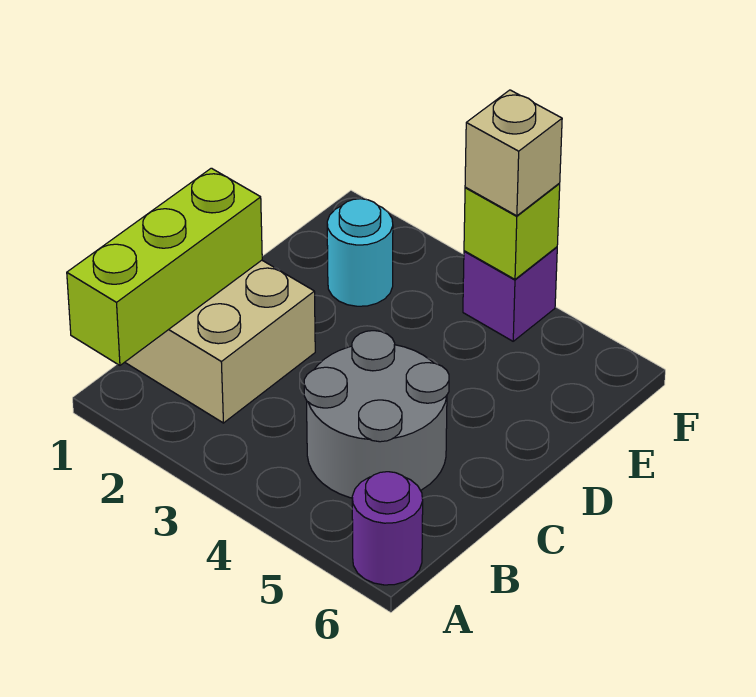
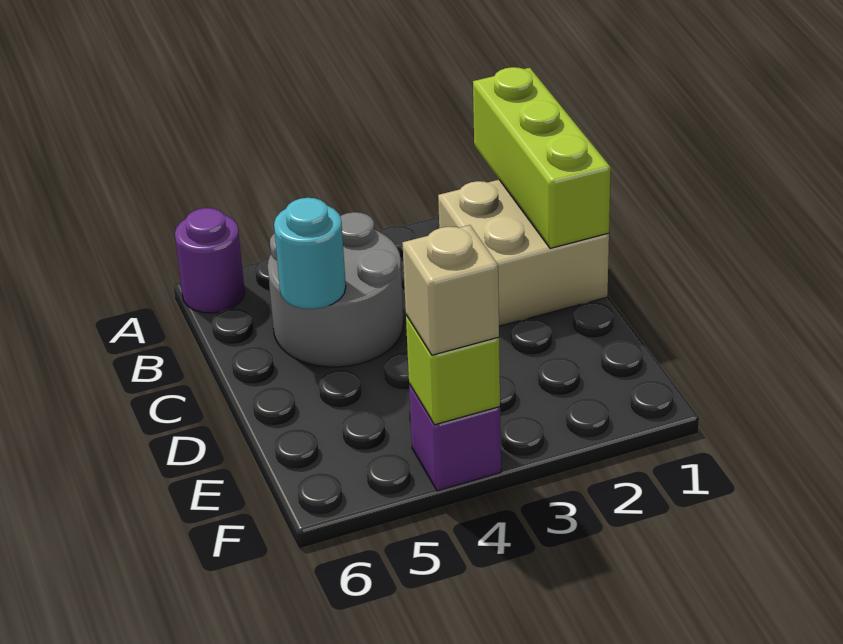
cyan round brick E2 level 1 -> cyan round brick C5 level 2

